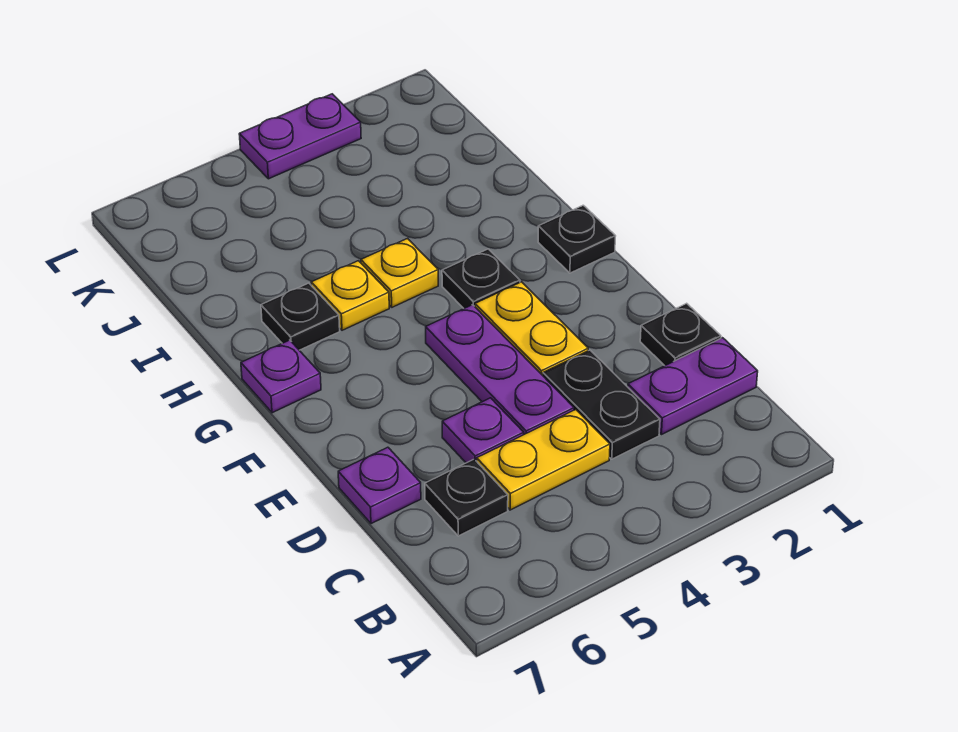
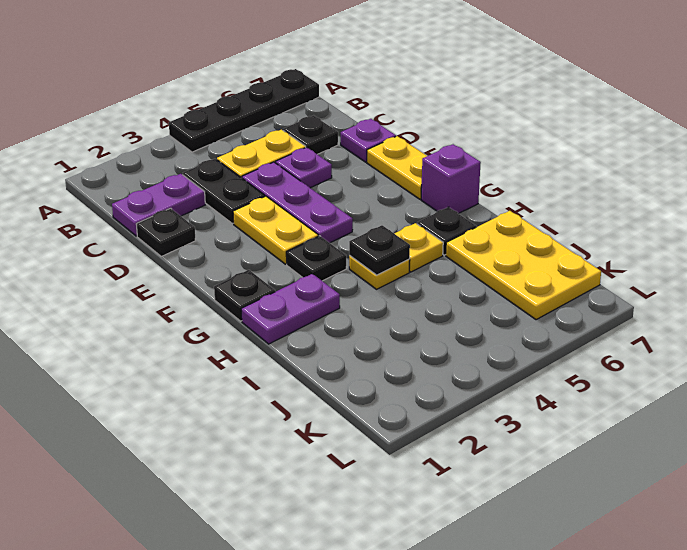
none -> black plate A4:A7 level 1
none -> yellow plate E7:F7 level 1
purple plate G7 level 1 -> purple brick G7 level 1
none -> black plate H4 level 2
none -> yellow plate I6:K7 level 1
purple plate L3:L4 level 1 -> purple plate H1:H2 level 1

